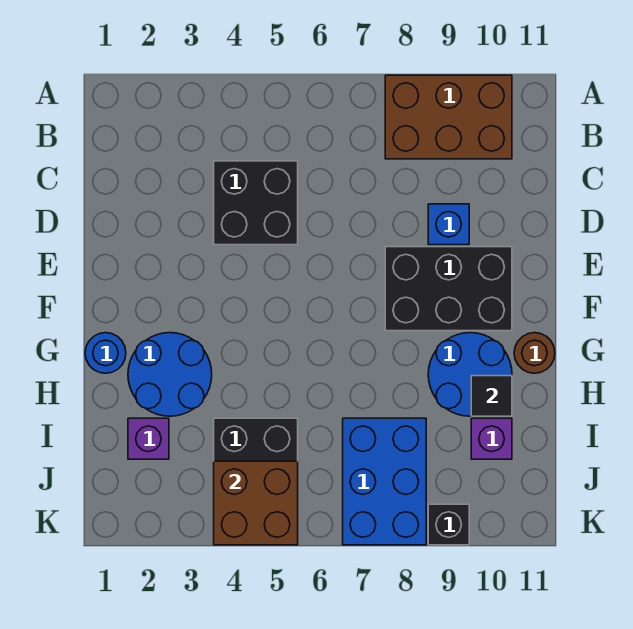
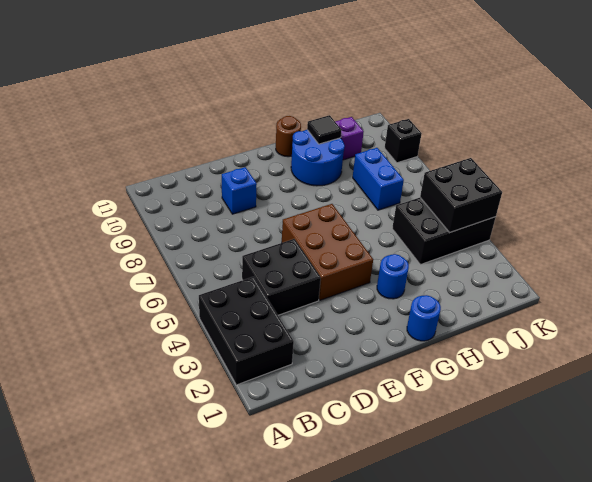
brown brick A8:B10 level 1 -> brown brick E4:F6 level 1
black brick E8:F10 level 1 -> black brick A2:B4 level 1
blue round brick G2:H3 level 1 -> blue round brick G3 level 1
purple brick I2 level 1 -> none
blue brick I7:K8 level 1 -> blue brick I7:I8 level 1
brown brick J4:K5 level 2 -> black brick J4:K5 level 2

